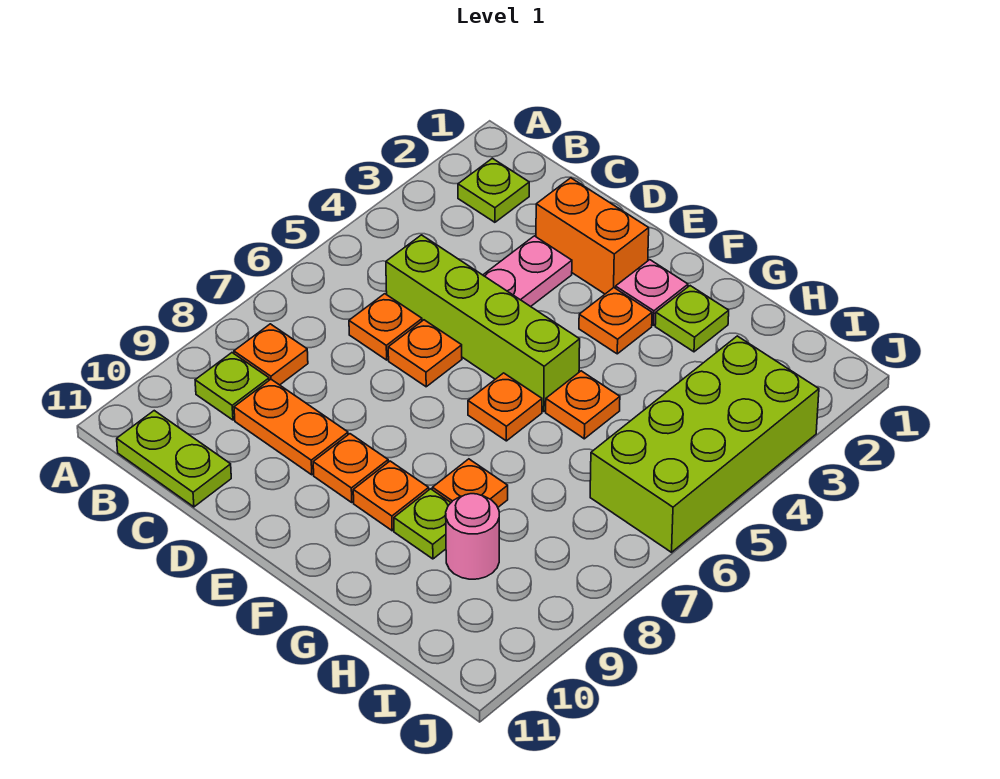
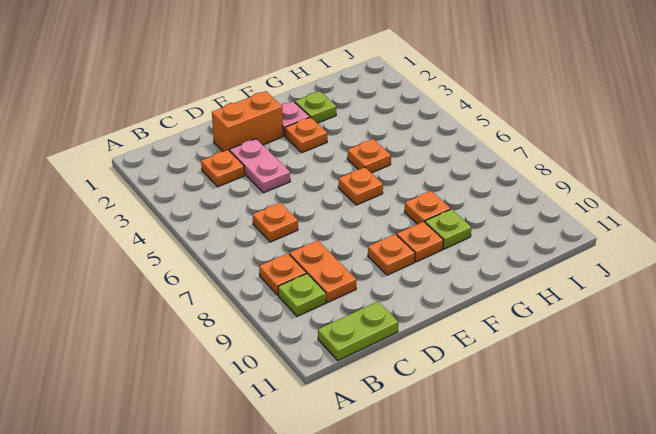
lime plate B2 level 1 -> none
lime brick C5:F5 level 1 -> none
orange plate C9:D9 level 1 -> orange plate C8:C9 level 1
orange plate D6 level 1 -> orange plate C3 level 1
pink round brick H9 level 1 -> none
lime brick I3:J6 level 1 -> none

